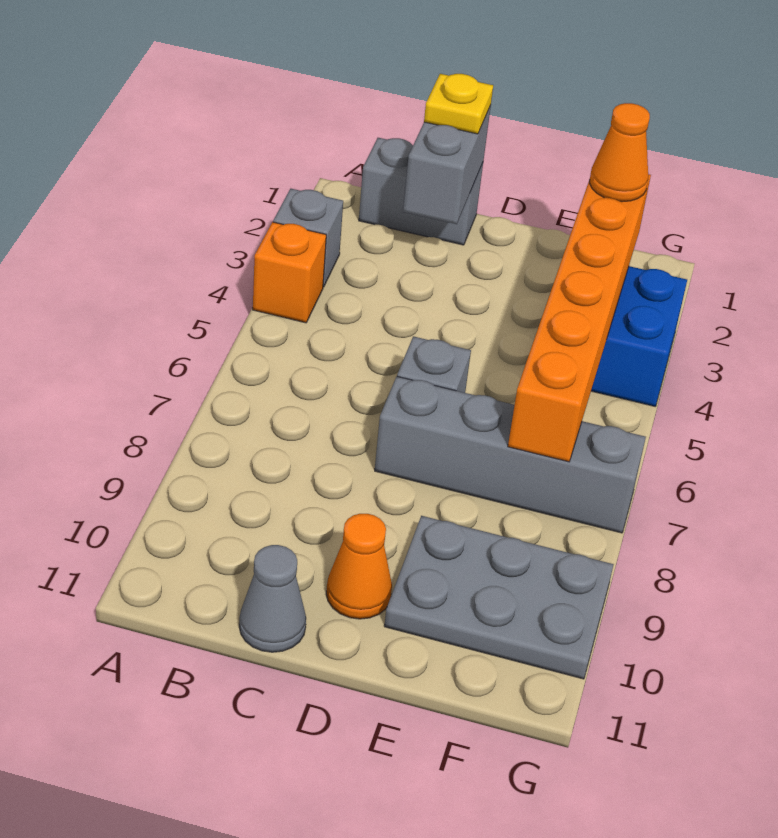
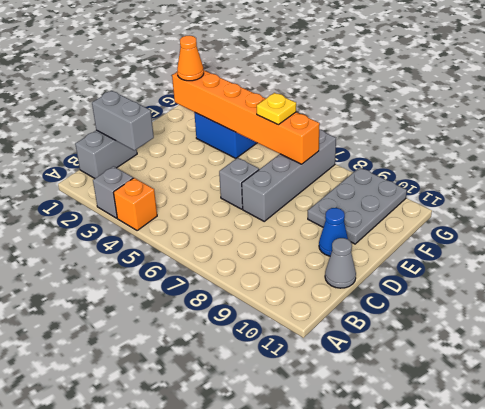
yellow plate C1 level 3 -> yellow plate F6 level 3
orange cone D10 level 1 -> blue cone D10 level 1

